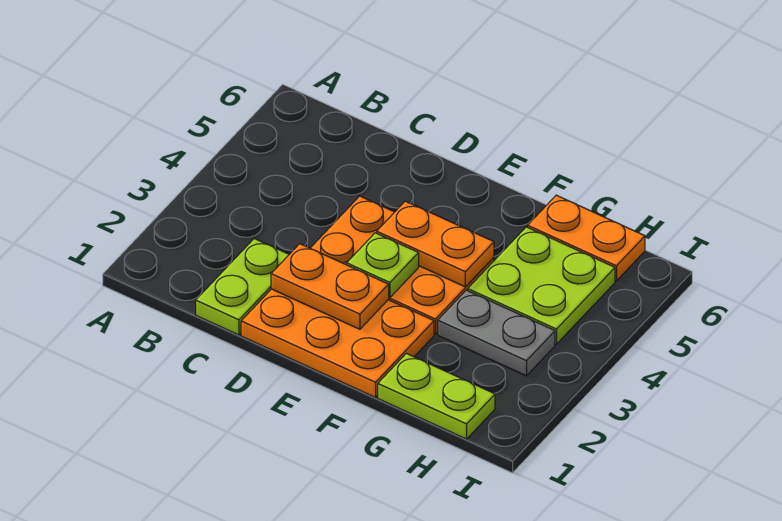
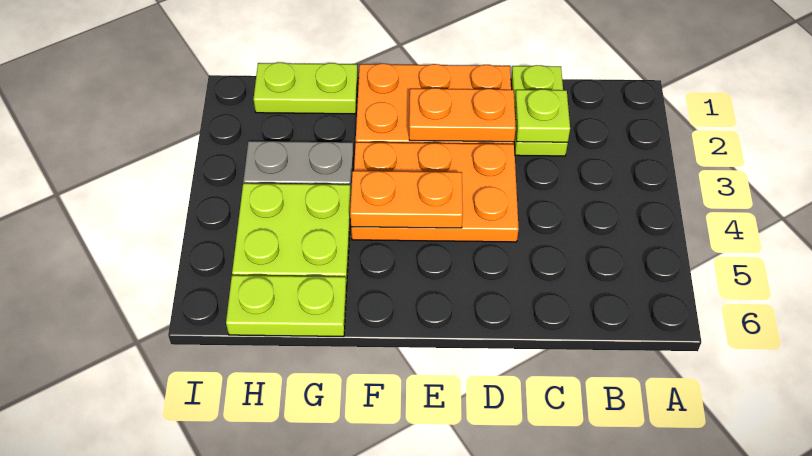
lime plate E3 level 2 -> lime plate C2 level 2
orange plate G6:H6 level 1 -> lime plate G6:H6 level 1

